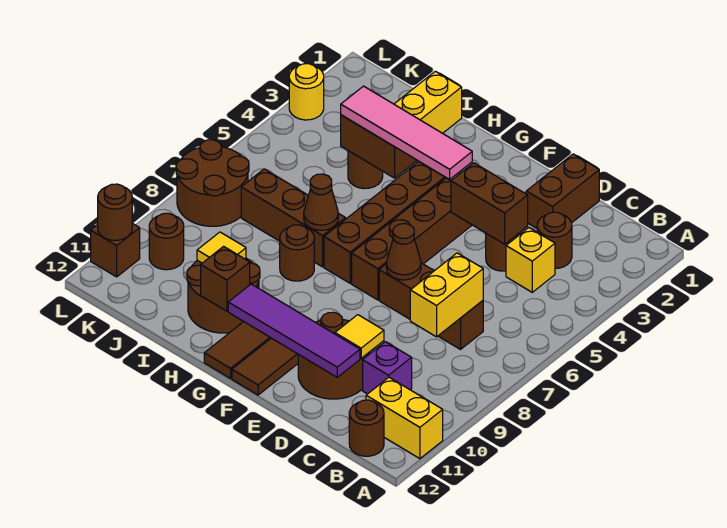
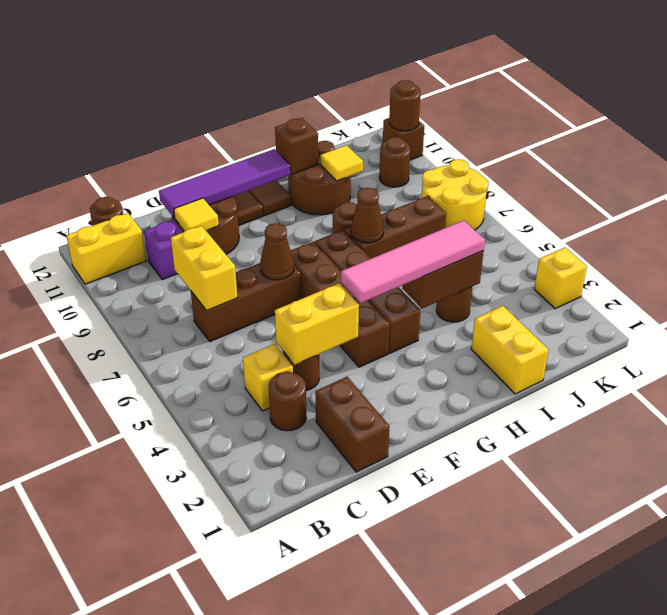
brown brick D4:E4 level 2 -> yellow brick D4:E4 level 2
brown round brick K7:L8 level 1 -> yellow round brick K7:L8 level 1
yellow round brick L3 level 1 -> yellow brick L3 level 1

